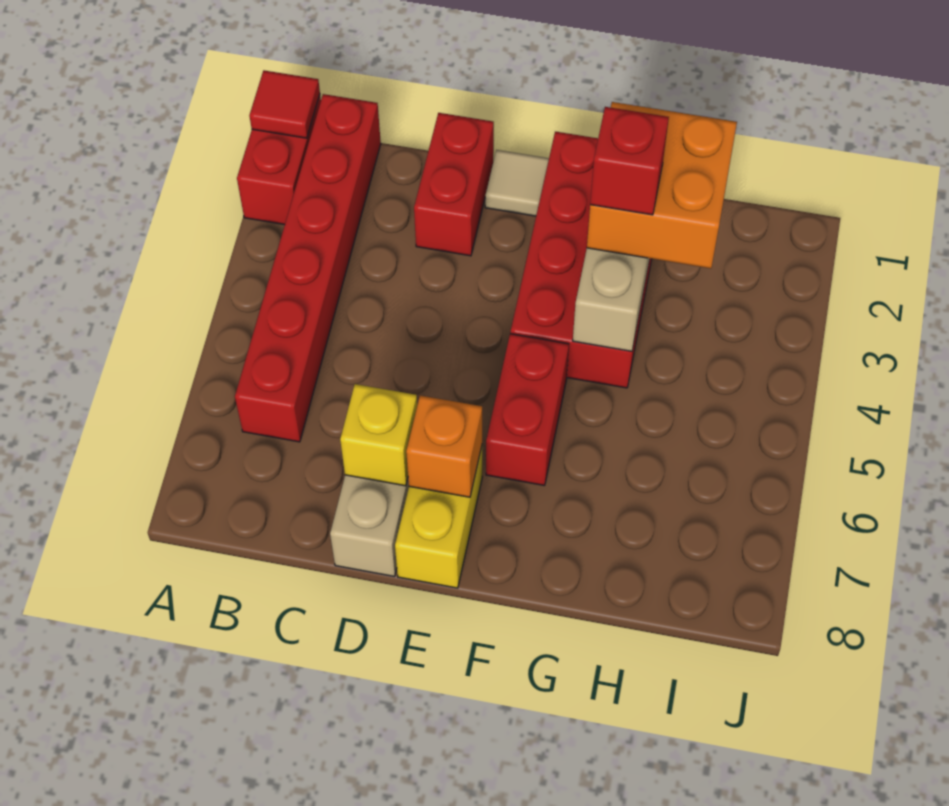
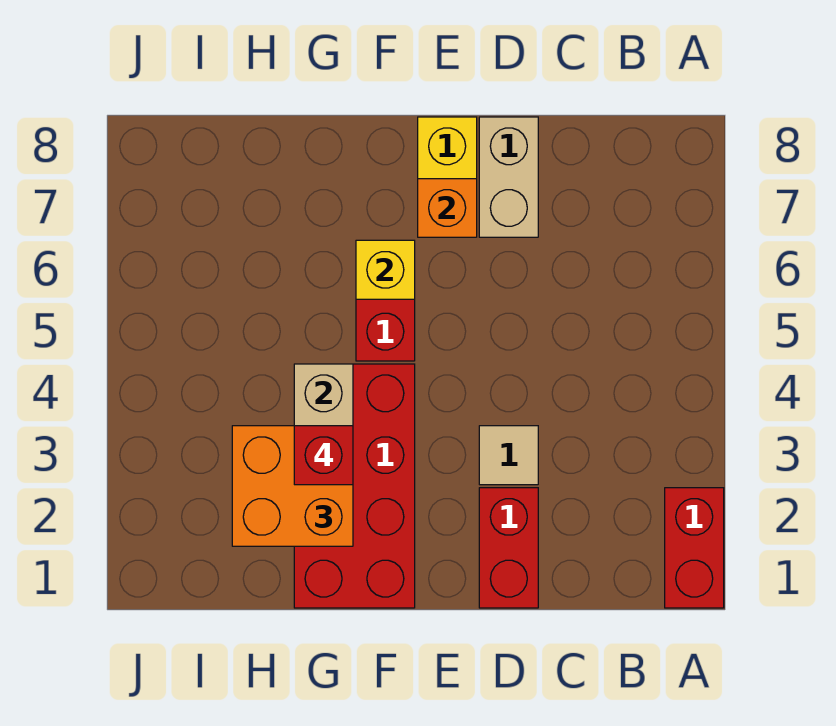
red tile A1 level 2 -> none
red brick B1:B6 level 1 -> none
yellow brick D7 level 2 -> yellow brick F6 level 2
tan tile E1 level 1 -> tan tile D3 level 1

